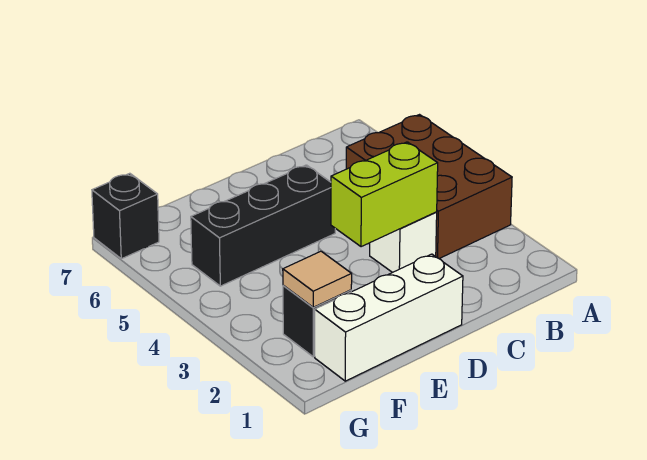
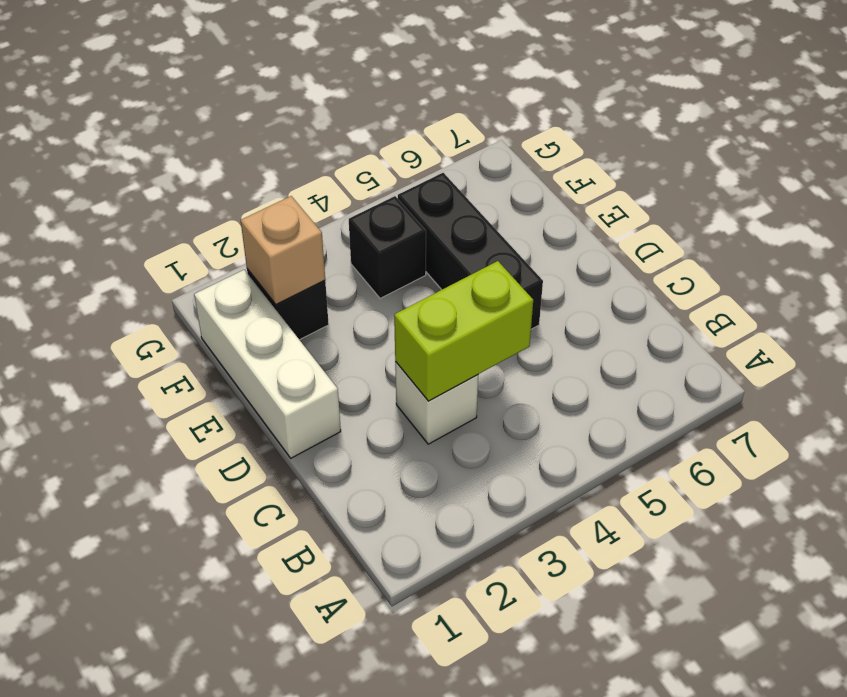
brown brick A3:B5 level 1 -> none
lime brick C3:D3 level 2 -> lime brick C3:C4 level 2
tan tile F2 level 2 -> tan brick F2 level 2
black brick G7 level 1 -> black brick F4 level 1

